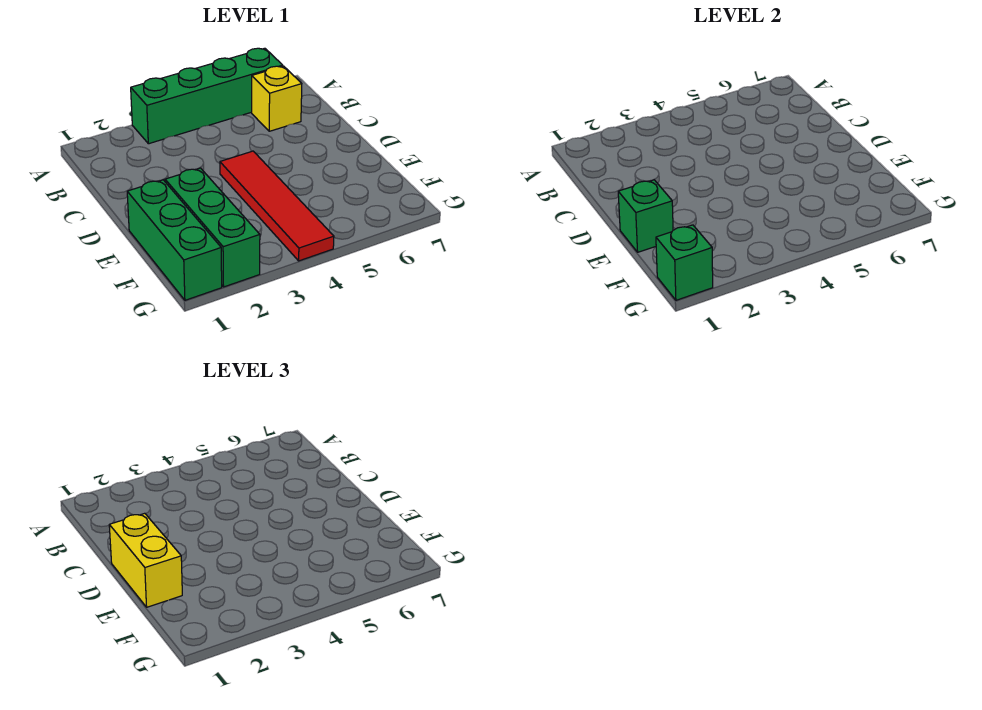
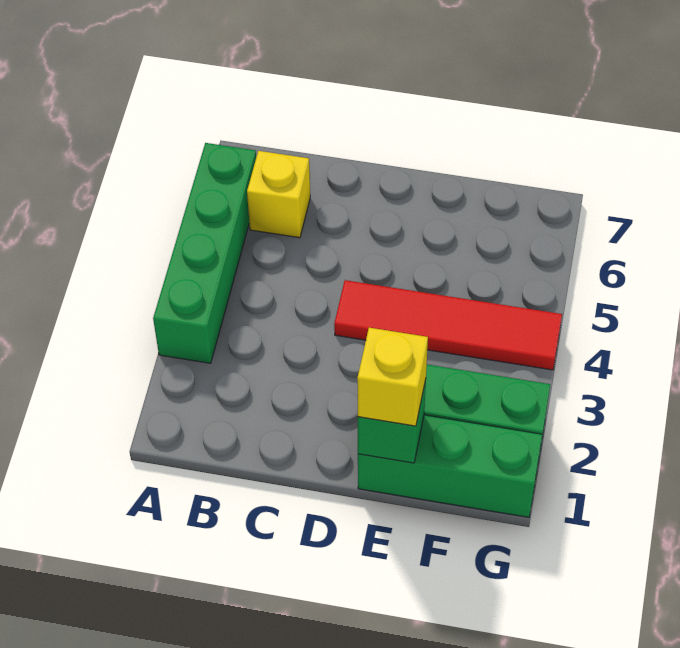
yellow brick D1:E1 level 3 -> yellow brick E1 level 3
green brick G1 level 2 -> none

